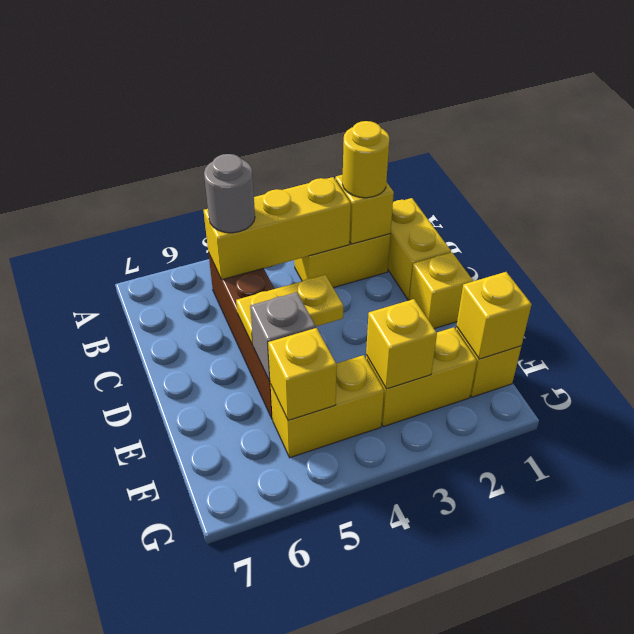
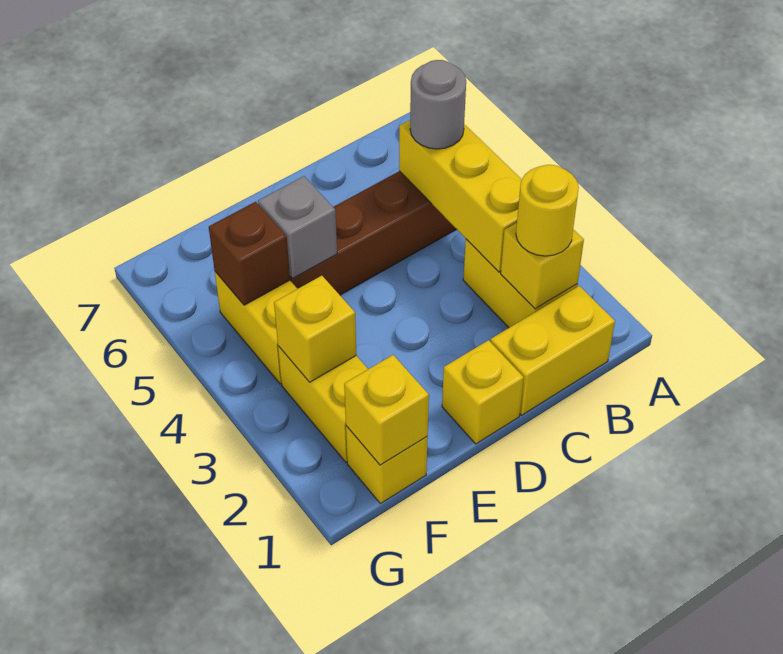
yellow plate D4:D5 level 2 -> none
yellow brick F5 level 2 -> brown brick F5 level 2

